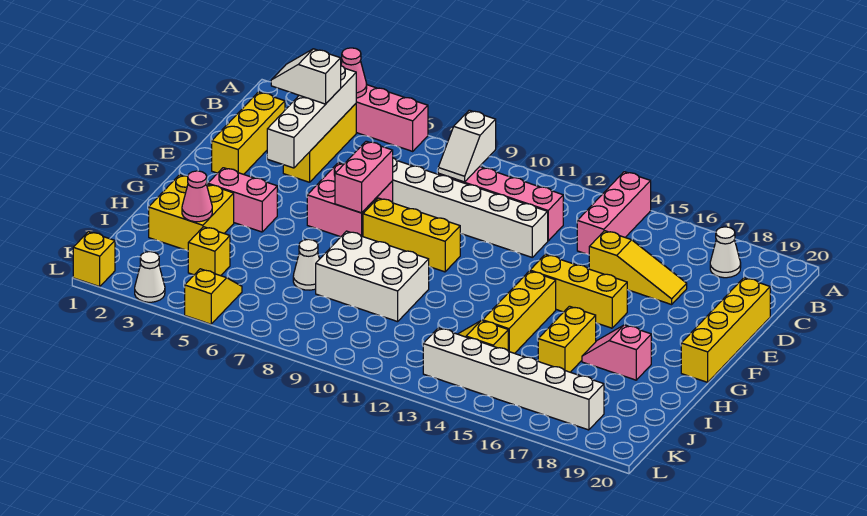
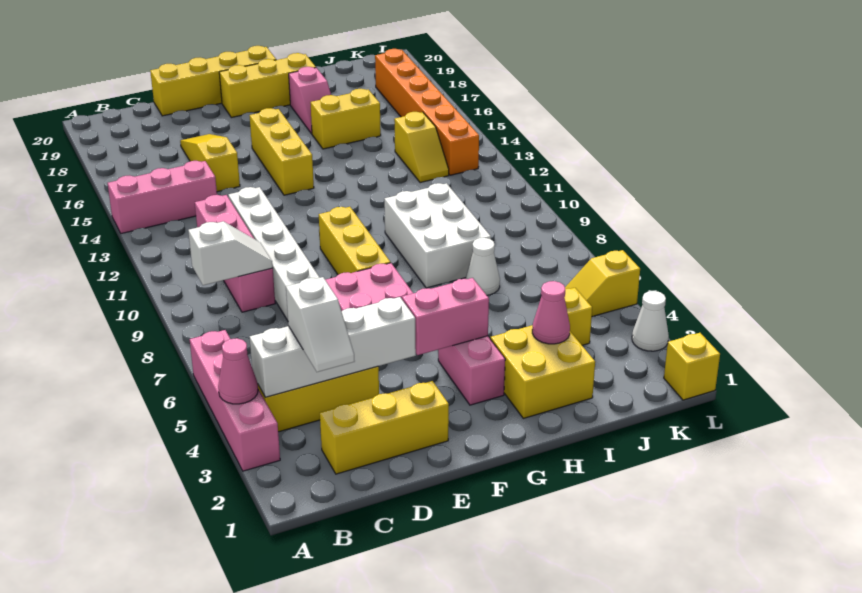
white cone B18 level 1 -> none
pink brick E7:F7 level 2 -> pink brick F4:G4 level 2
yellow brick G14:I14 level 1 -> yellow brick F19:H19 level 1
white brick K13:K18 level 1 -> orange brick K13:K18 level 1

